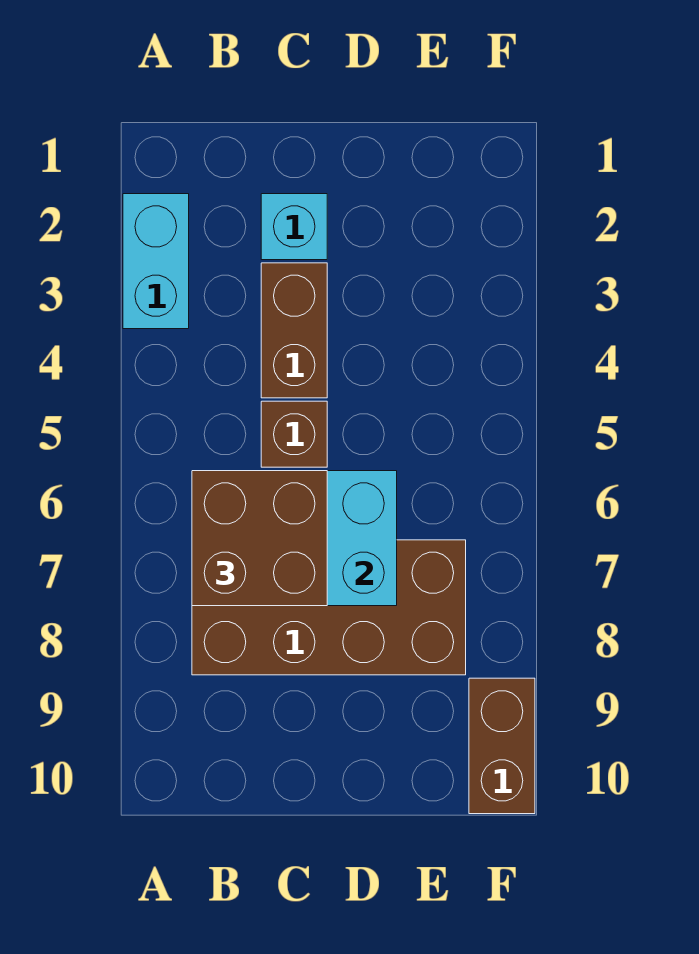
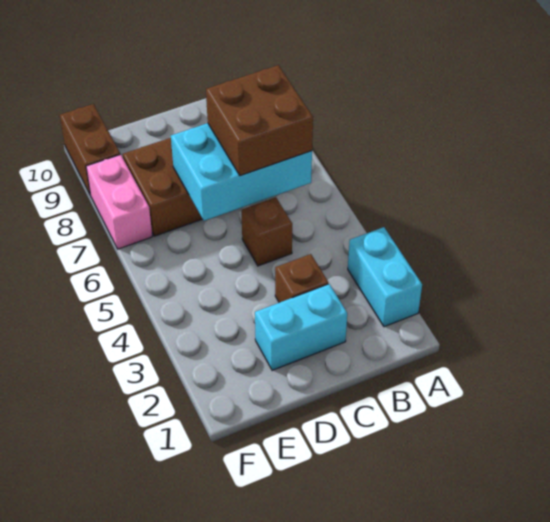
cyan brick C2 level 1 -> cyan brick C2:D2 level 1
brown brick C3:C4 level 1 -> brown brick C3 level 1
none -> pink brick F7:F8 level 1

